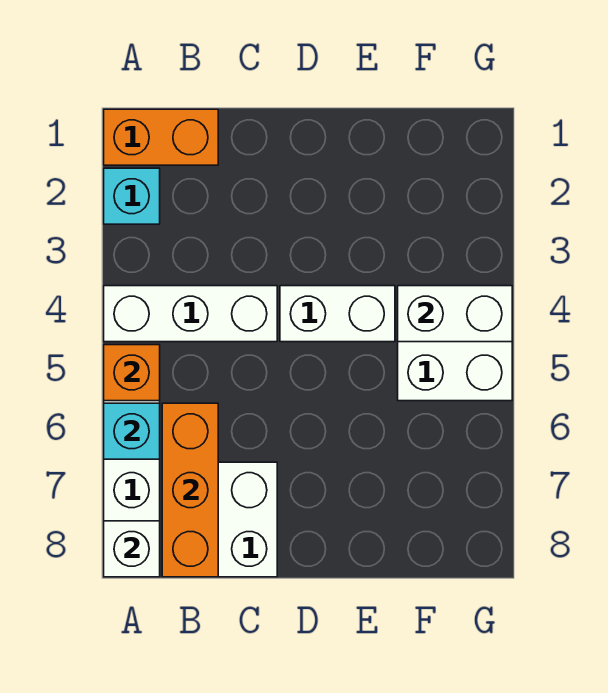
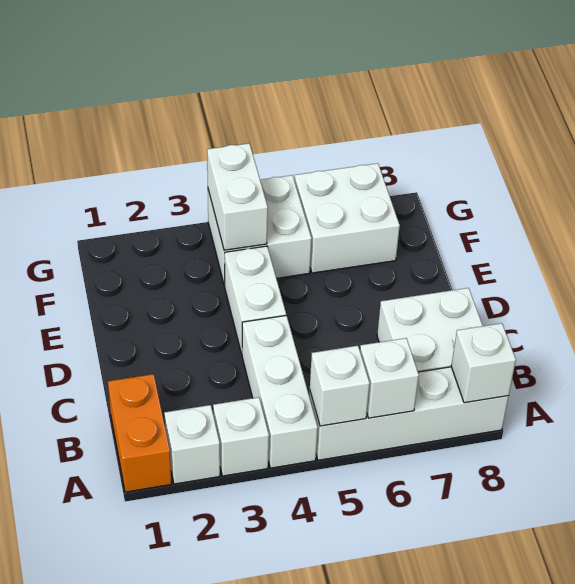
cyan brick A2 level 1 -> white brick A2 level 1
none -> white brick A3 level 1
orange brick A5 level 2 -> white brick A5 level 2
cyan brick A6 level 2 -> white brick A6 level 2
orange brick B6:B8 level 2 -> none
none -> white brick F6:G7 level 1

